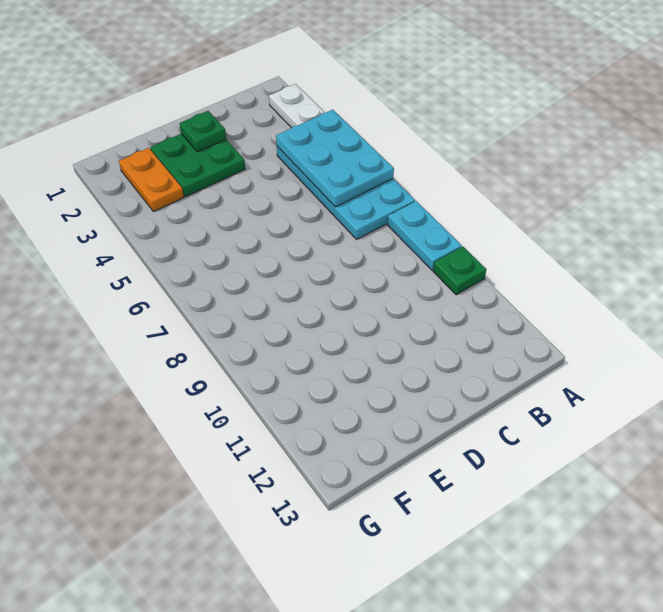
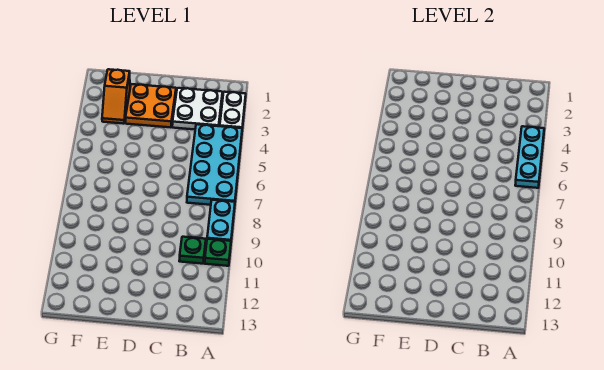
cyan plate A4:B6 level 2 -> cyan plate A4:A6 level 2
none -> white plate B2:C3 level 1
green plate D2:E3 level 1 -> orange plate D2:E3 level 1
green plate D2 level 2 -> green plate B10 level 1
orange plate F2:F3 level 1 -> orange slope F2:F3 level 1 top 2

